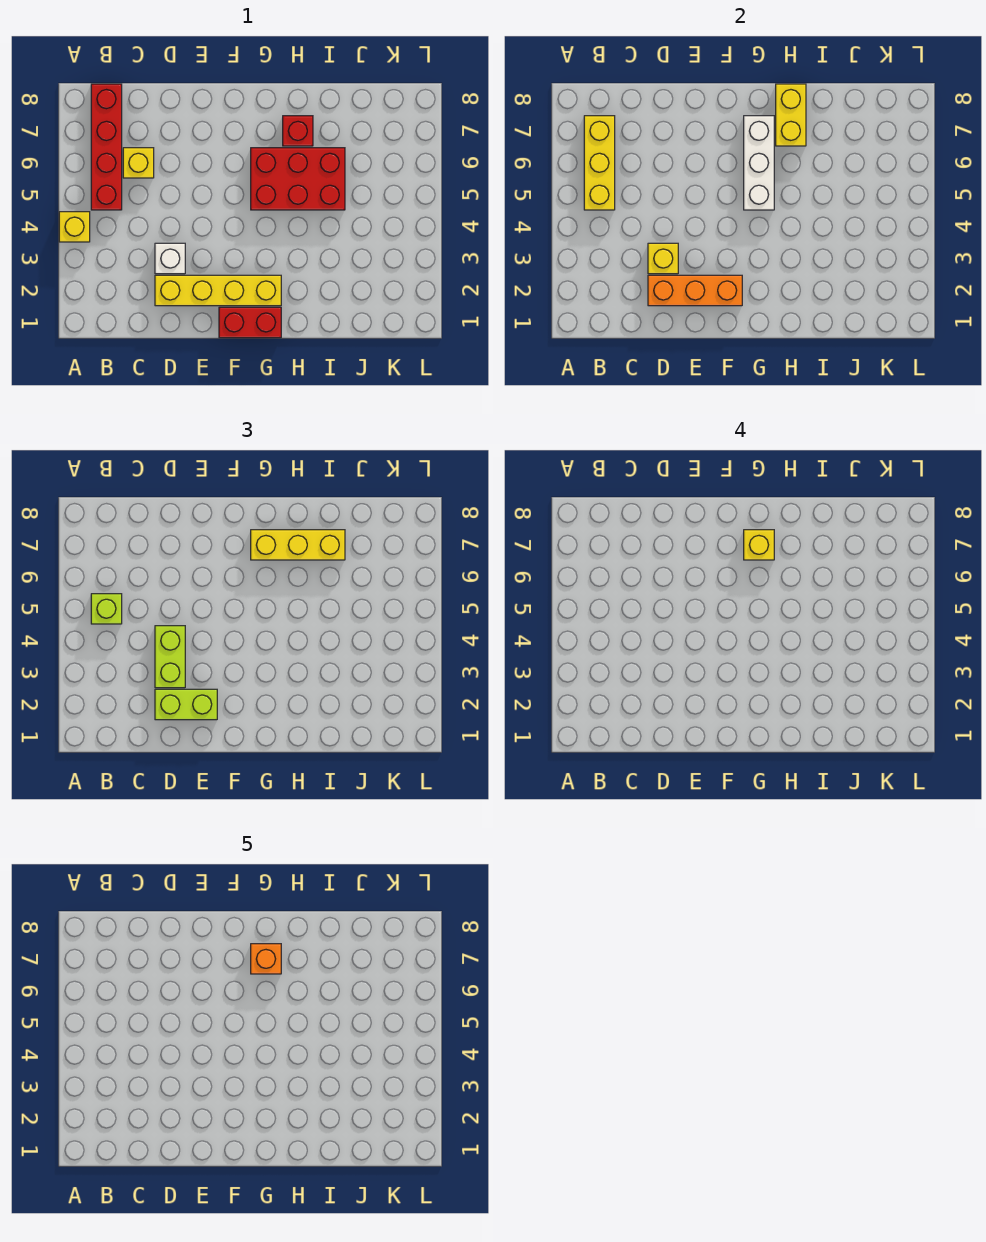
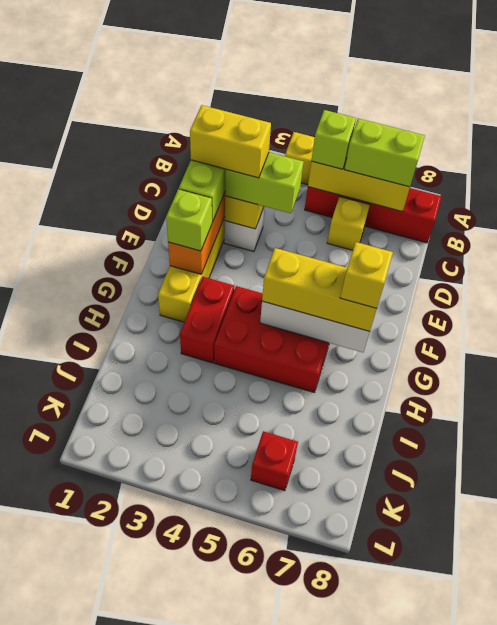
none -> lime brick B6:B7 level 3
red brick F1:G1 level 1 -> red brick G3:H3 level 1
none -> lime brick F2 level 3
red brick G5:I6 level 1 -> red brick G4:H6 level 1
yellow brick G7:I7 level 3 -> yellow brick G5:G7 level 3
orange brick G7 level 5 -> none
red brick H7 level 1 -> red brick K6 level 1
yellow brick H7:H8 level 2 -> yellow brick D2:D3 level 4

